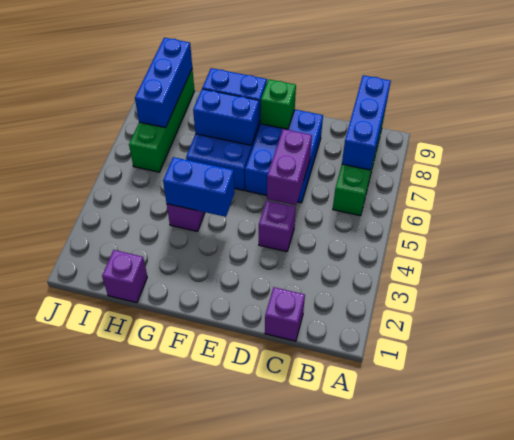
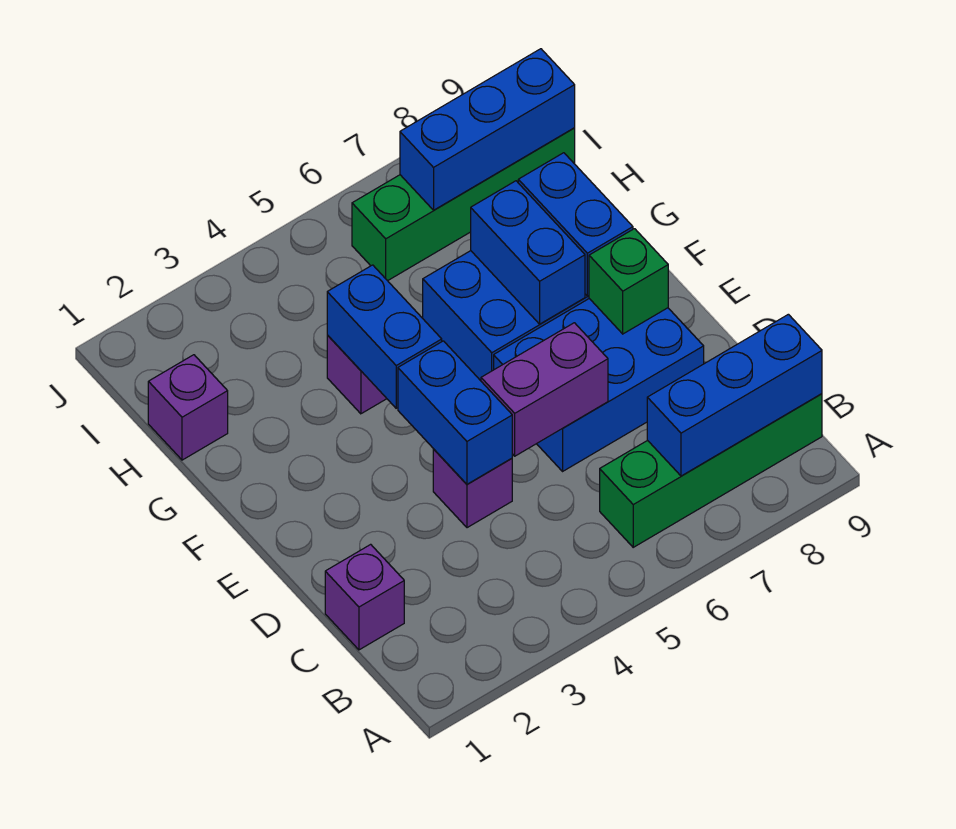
none -> blue brick D4:E4 level 2

